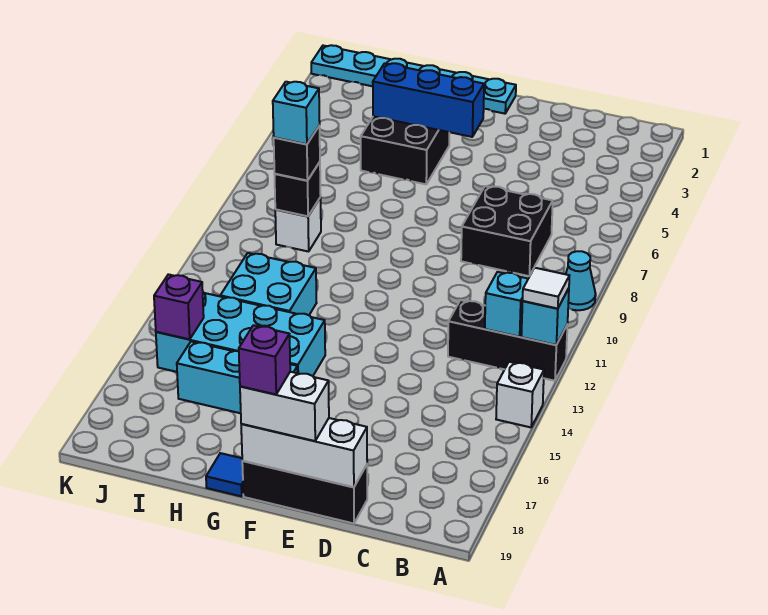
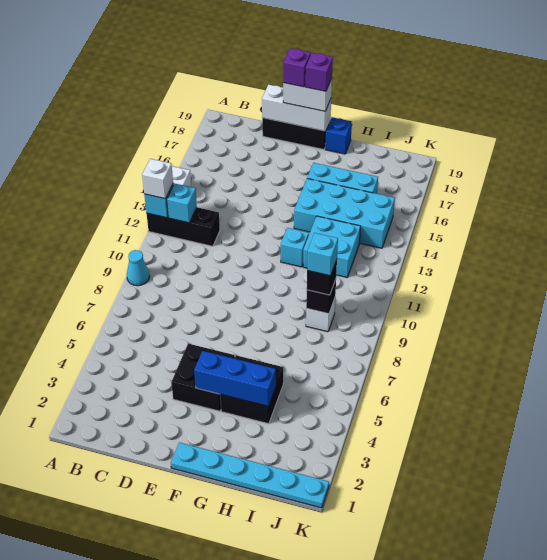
white tile A12 level 3 -> white brick A12 level 3
black brick C7:D8 level 1 -> black brick E4:F5 level 1
none -> cyan brick G12 level 1
blue tile G19 level 1 -> blue brick G19 level 1
purple brick J15 level 2 -> purple brick E19 level 4

